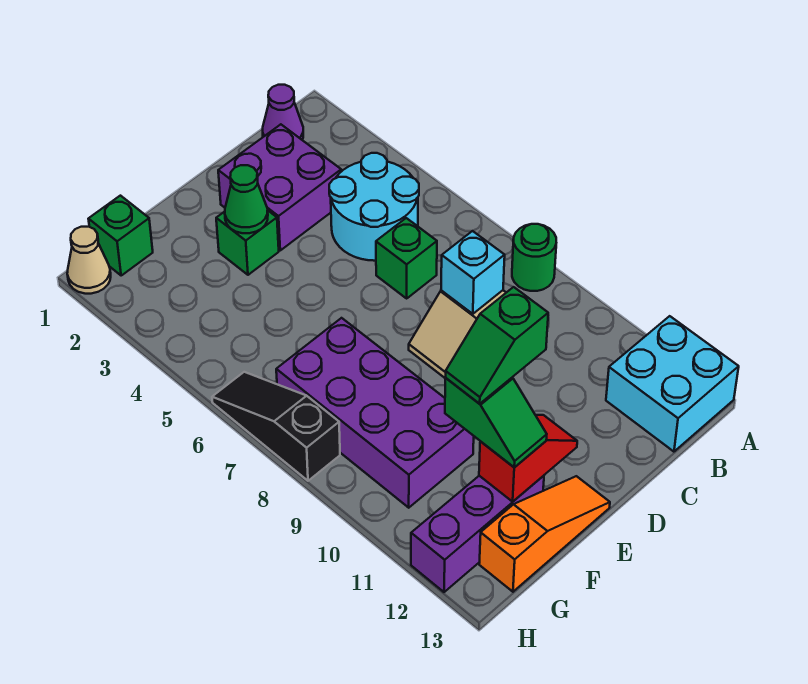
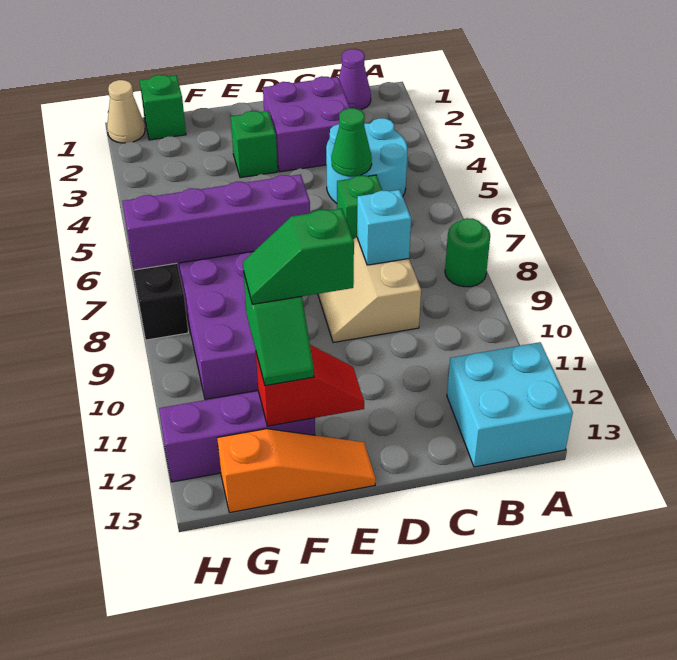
green cone E3 level 2 -> green cone C5 level 2
none -> purple brick E7:H7 level 2

